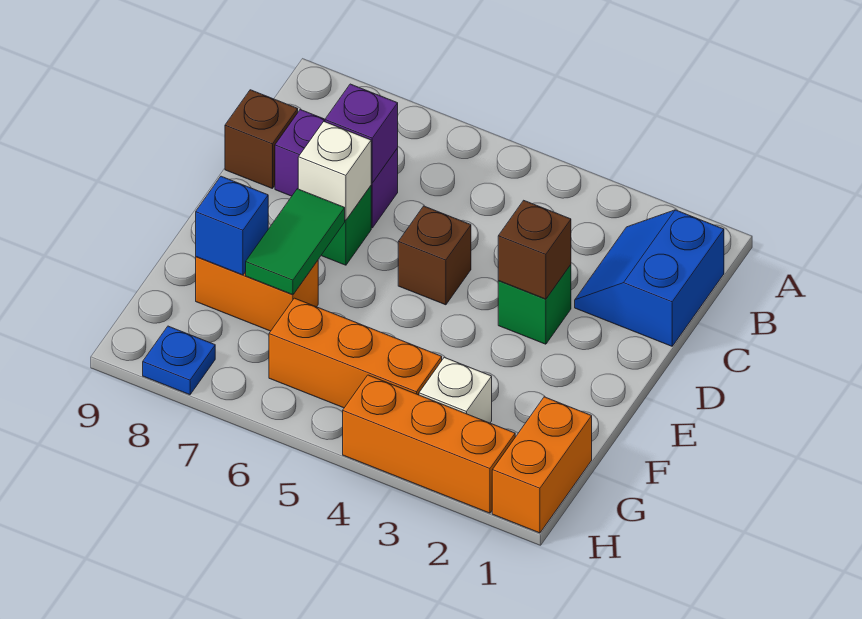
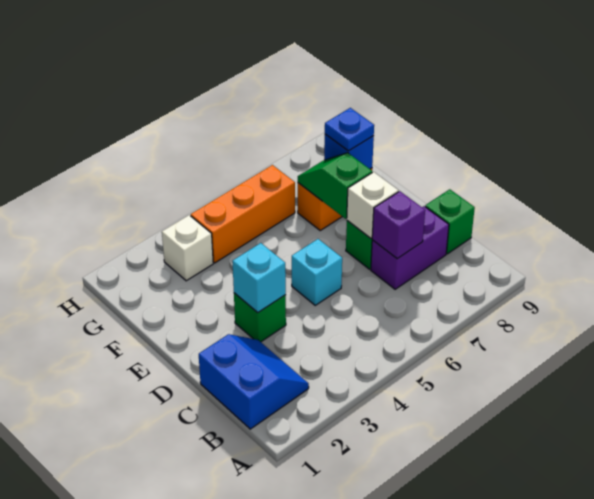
brown brick C9 level 1 -> green brick C9 level 1
brown brick D3 level 2 -> cyan brick D3 level 2
brown brick D5 level 1 -> cyan brick D5 level 1
green tile E7:F7 level 2 -> green slope E7:F7 level 2 top E
orange brick G1:H1 level 1 -> none
orange brick H2:H4 level 1 -> none
blue plate H8 level 1 -> blue plate F8 level 3

